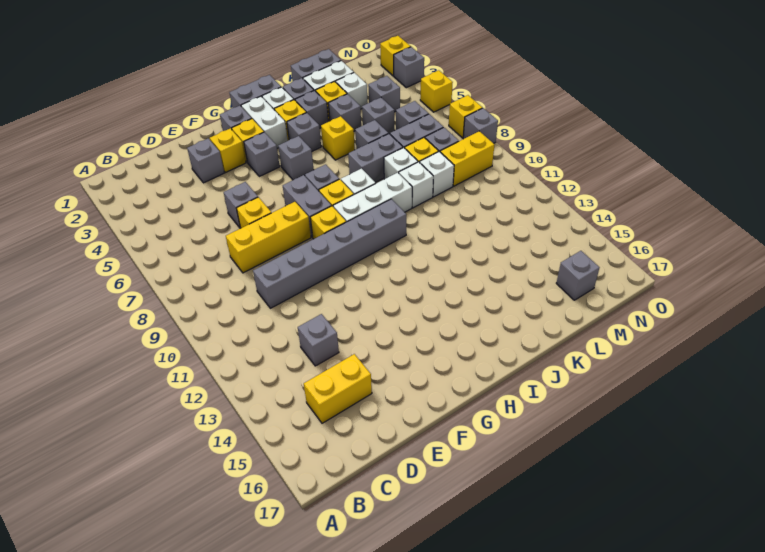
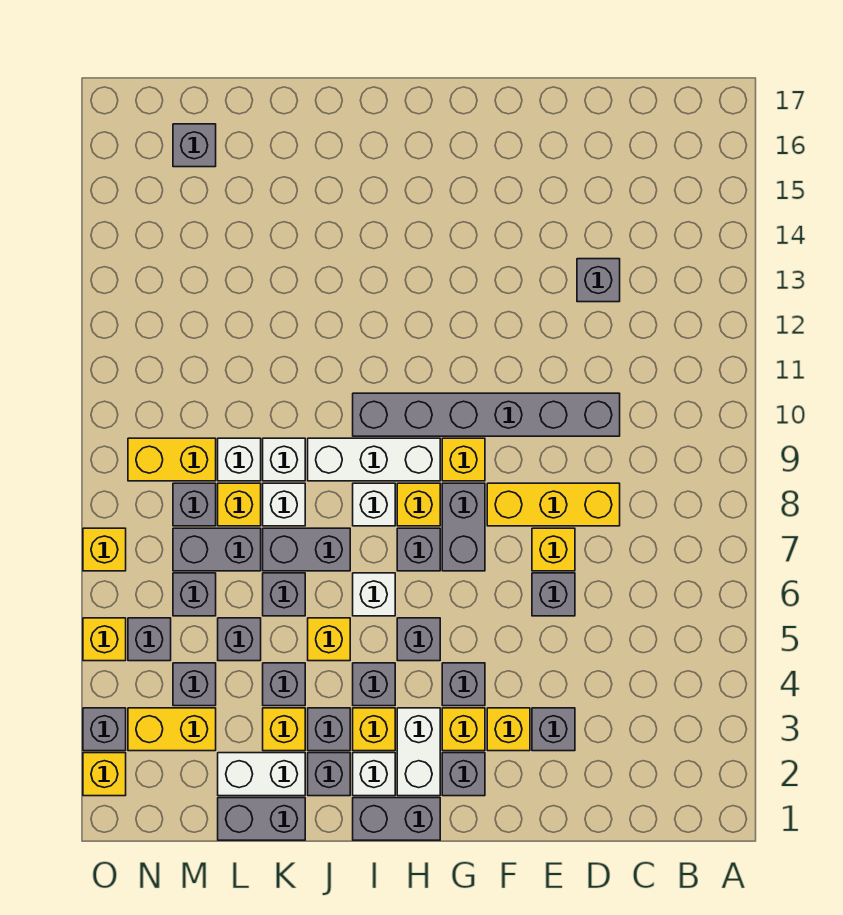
yellow brick C15:D15 level 1 -> yellow brick M3:N3 level 1
white brick L3 level 1 -> white brick I6 level 1
grey brick O8 level 1 -> grey brick N5 level 1

